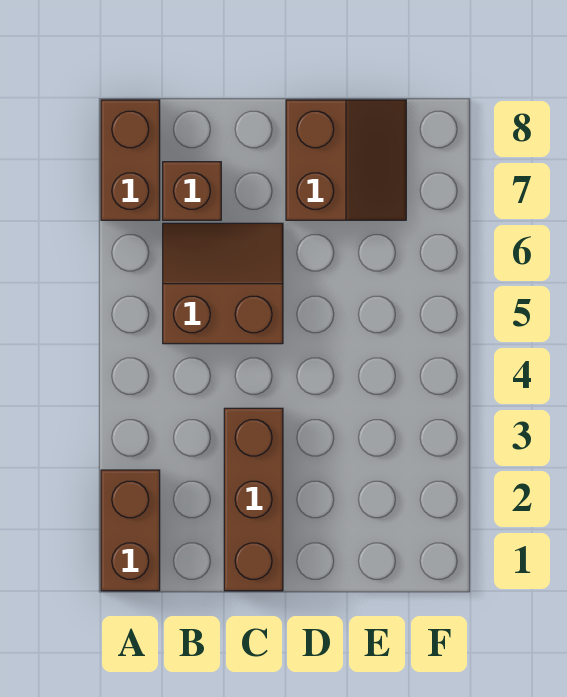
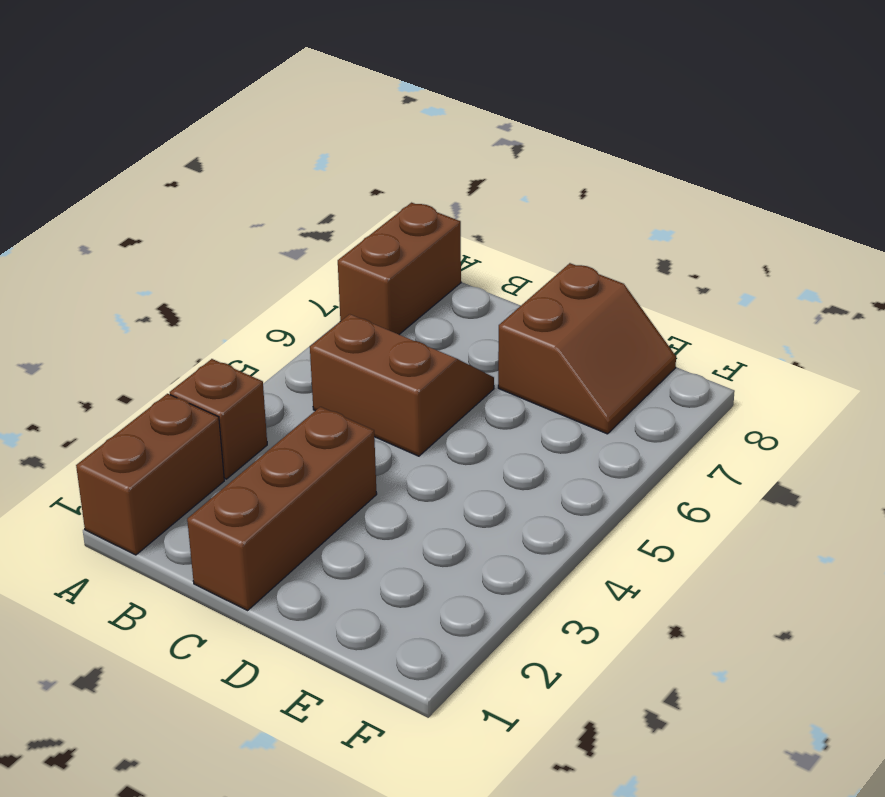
brown brick B7 level 1 -> brown brick A3 level 1

